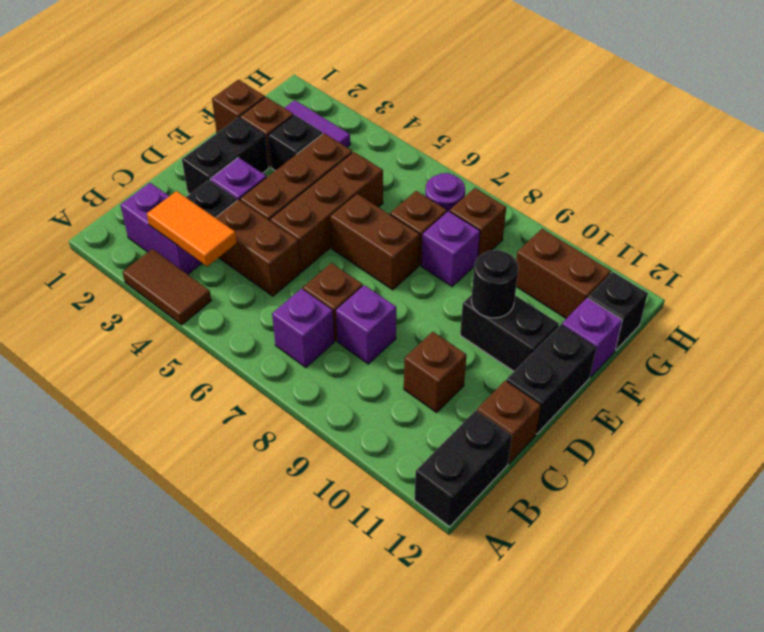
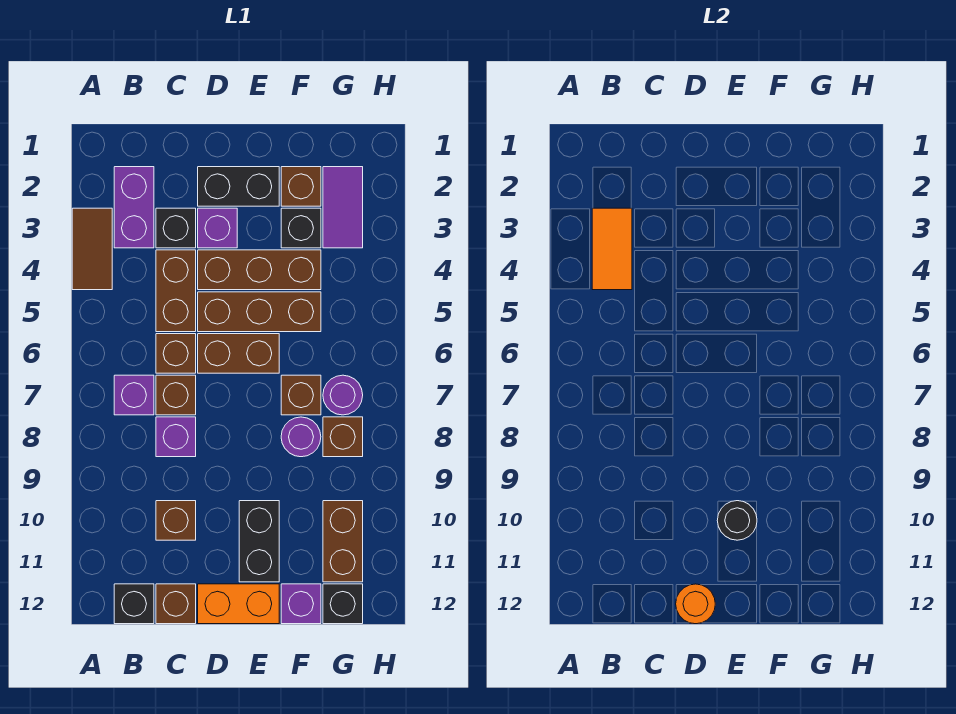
black brick A12:B12 level 1 -> black brick B12 level 1
black brick D12:E12 level 1 -> orange brick D12:E12 level 1
none -> orange round brick D12 level 2
brown brick E6:E7 level 1 -> brown brick D6:E6 level 1
brown brick F1 level 1 -> brown brick C6 level 1
purple brick F8 level 1 -> purple round brick F8 level 1

